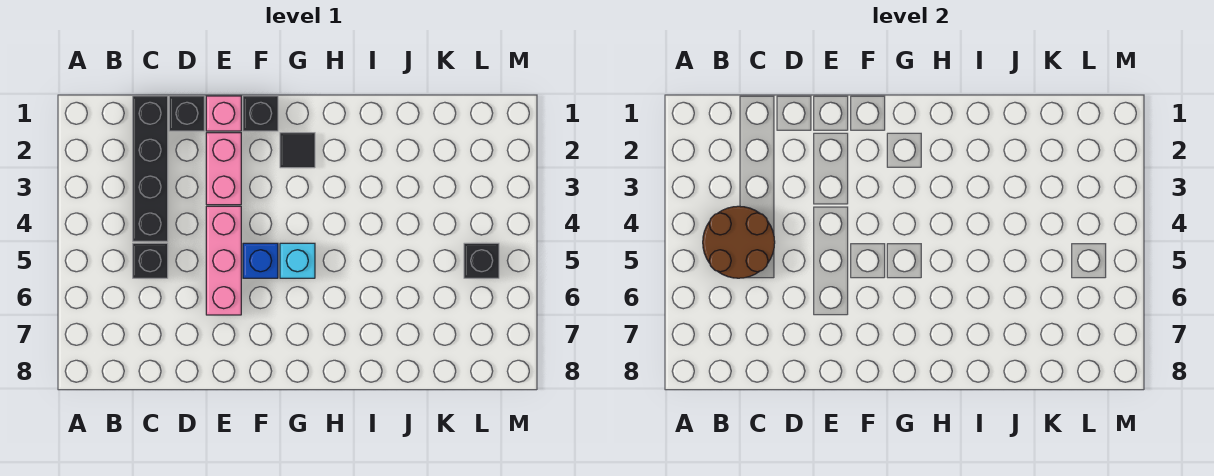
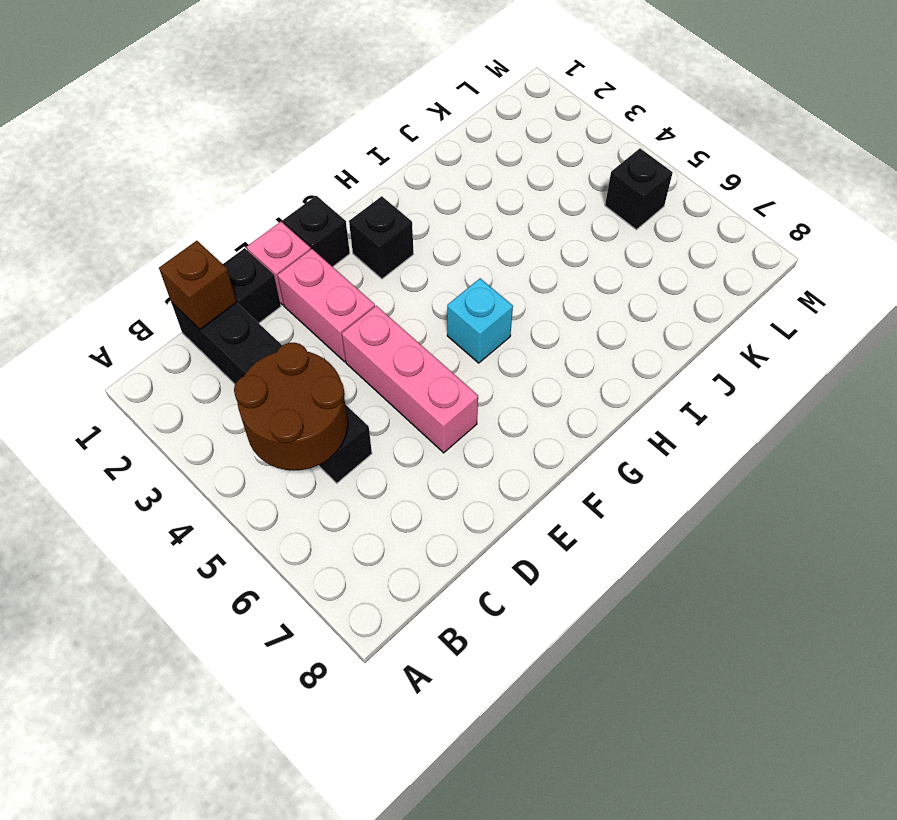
none -> brown brick C1 level 2
blue brick F5 level 1 -> none
black tile G2 level 1 -> black brick G2 level 1

